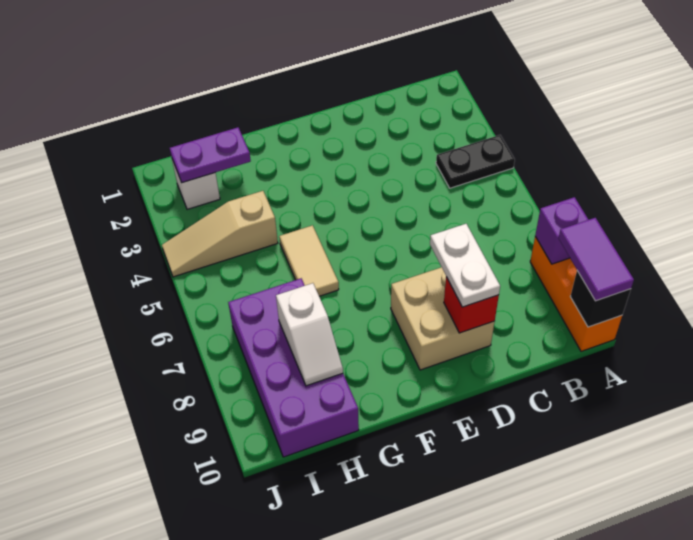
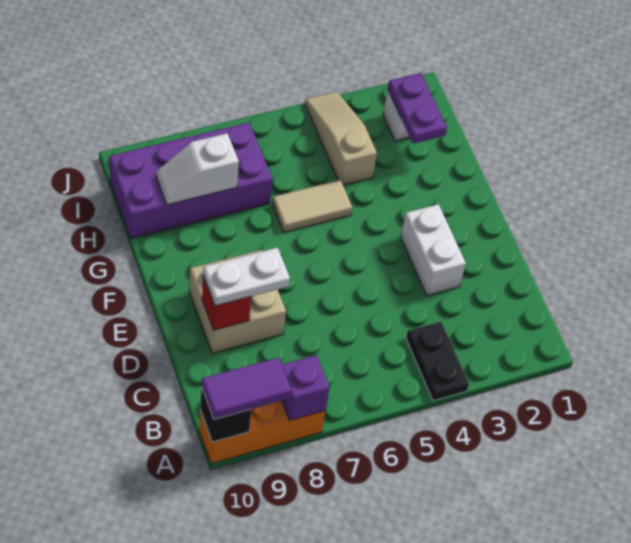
none -> white brick D3:E3 level 1

